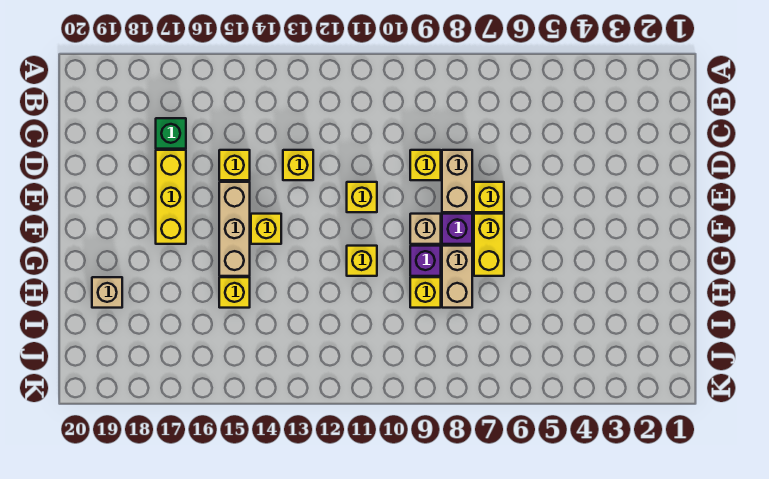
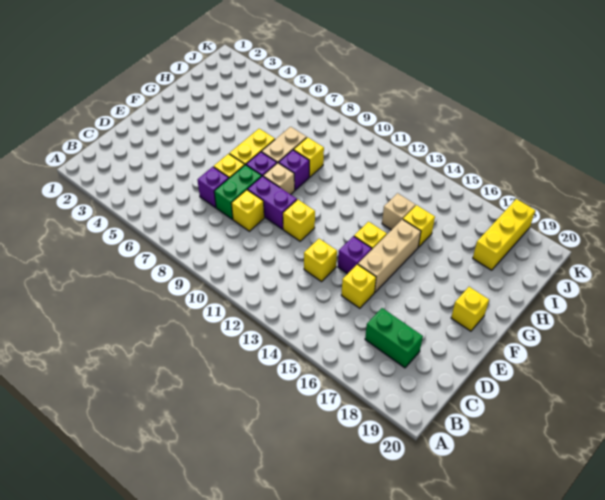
green brick C17 level 1 -> green brick C17:C18 level 1
none -> purple brick D7 level 1
tan brick D8:E8 level 1 -> green brick D8:E8 level 1
yellow brick D17:F17 level 1 -> yellow brick I18:K18 level 1
none -> purple brick E9:E10 level 1
none -> purple brick E14 level 1
yellow brick G11 level 1 -> yellow brick F19 level 1
tan brick H19 level 1 -> tan brick H14 level 1

